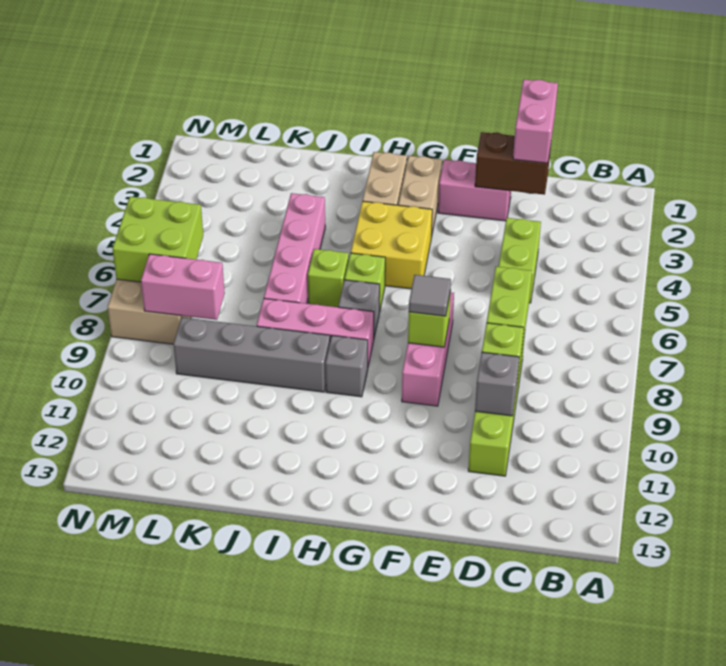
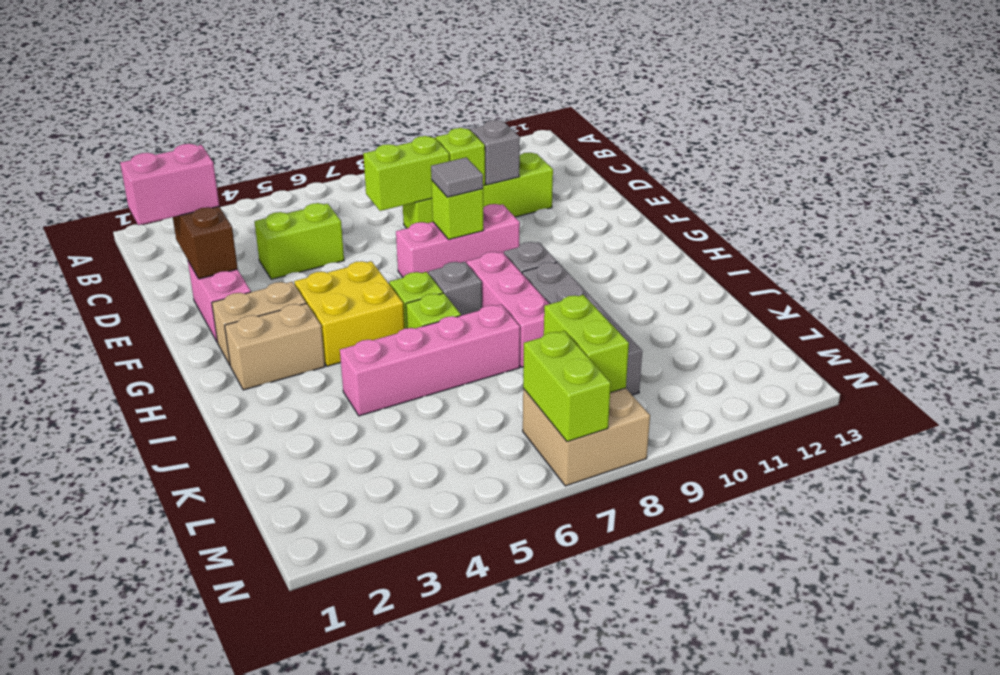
pink brick L8:M8 level 2 -> lime brick L8:M8 level 2
lime brick M6:N7 level 2 -> lime brick M7:N7 level 2

